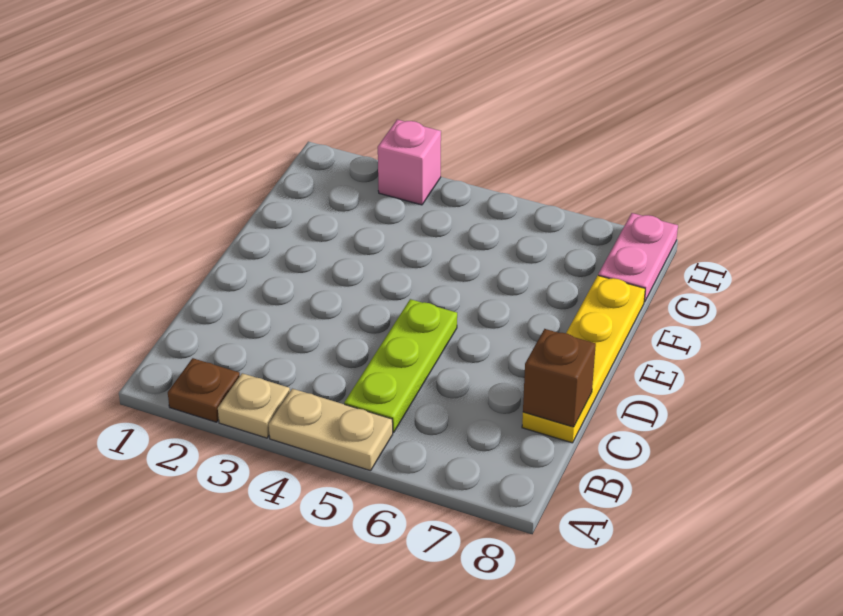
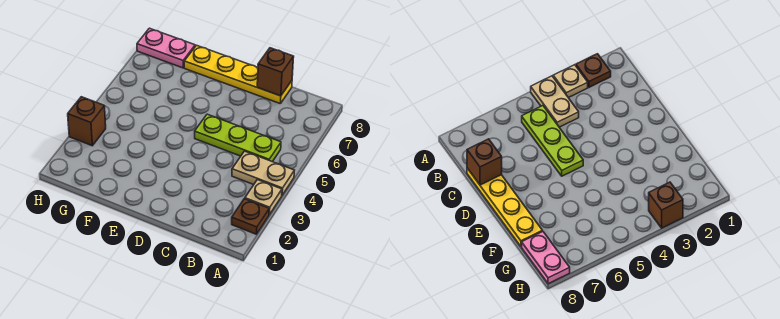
tan plate A4:A5 level 1 -> tan plate A4:B4 level 1
pink brick H3 level 1 -> brown brick H3 level 1

